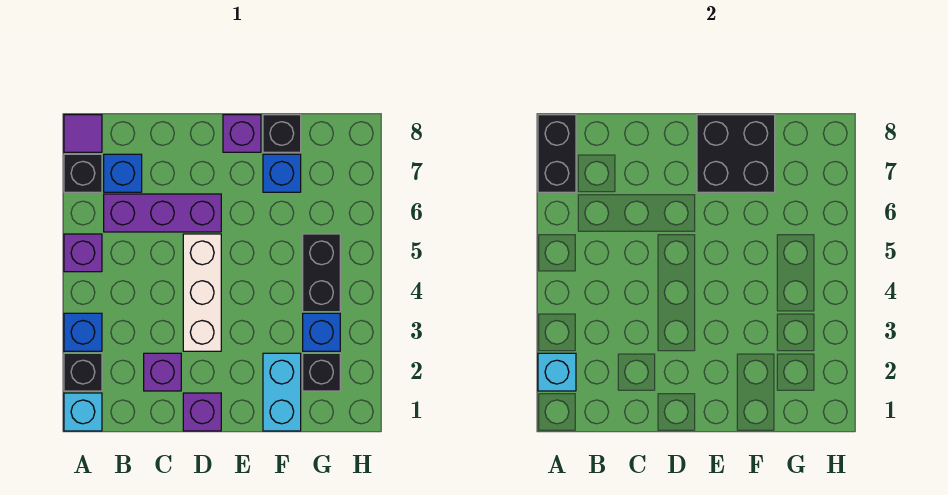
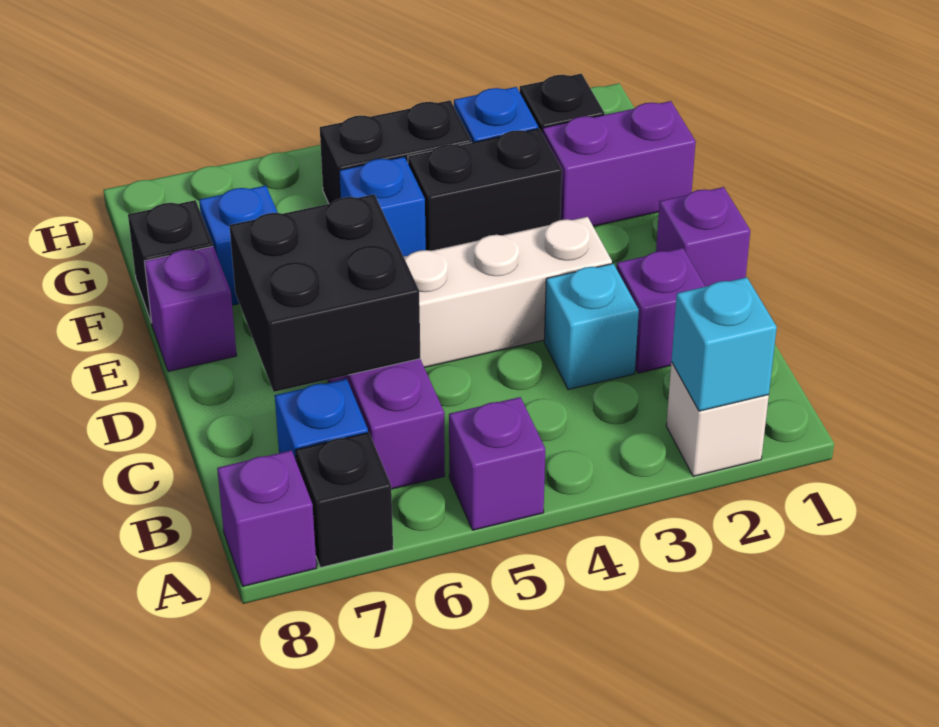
cyan brick A1 level 1 -> cyan brick C3 level 1
black brick A2 level 1 -> white brick A2 level 1
blue brick A3 level 1 -> blue brick F5 level 1
black brick A7:A8 level 2 -> black brick F3:F4 level 1
purple tile A8 level 1 -> purple brick A8 level 1
black brick E7:F8 level 2 -> black brick C6:D7 level 2
cyan brick F1:F2 level 1 -> purple brick F1:F2 level 1

